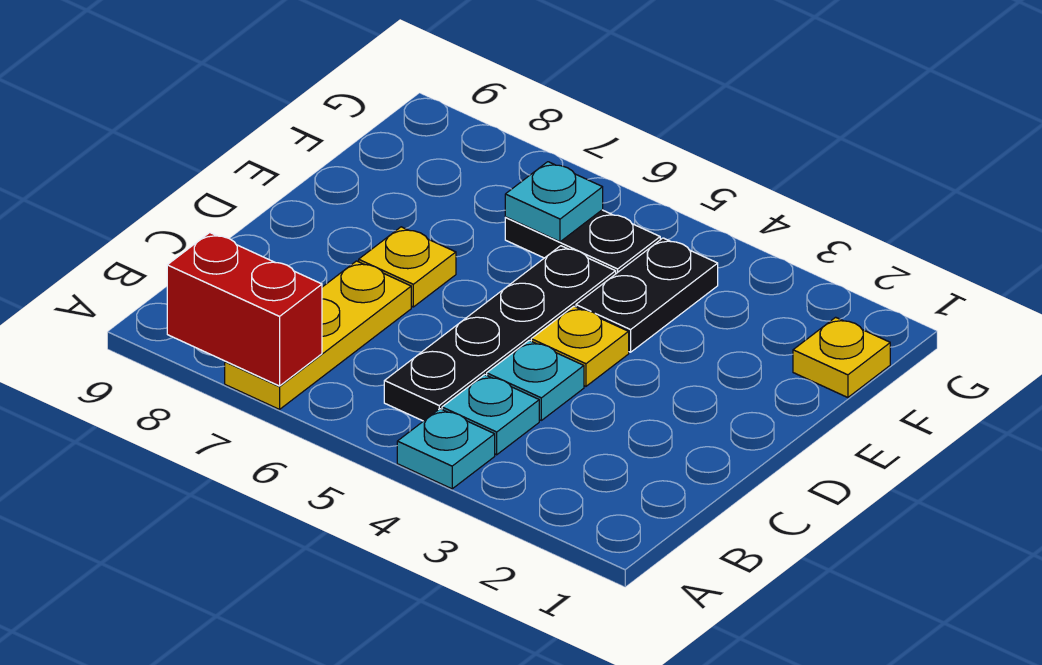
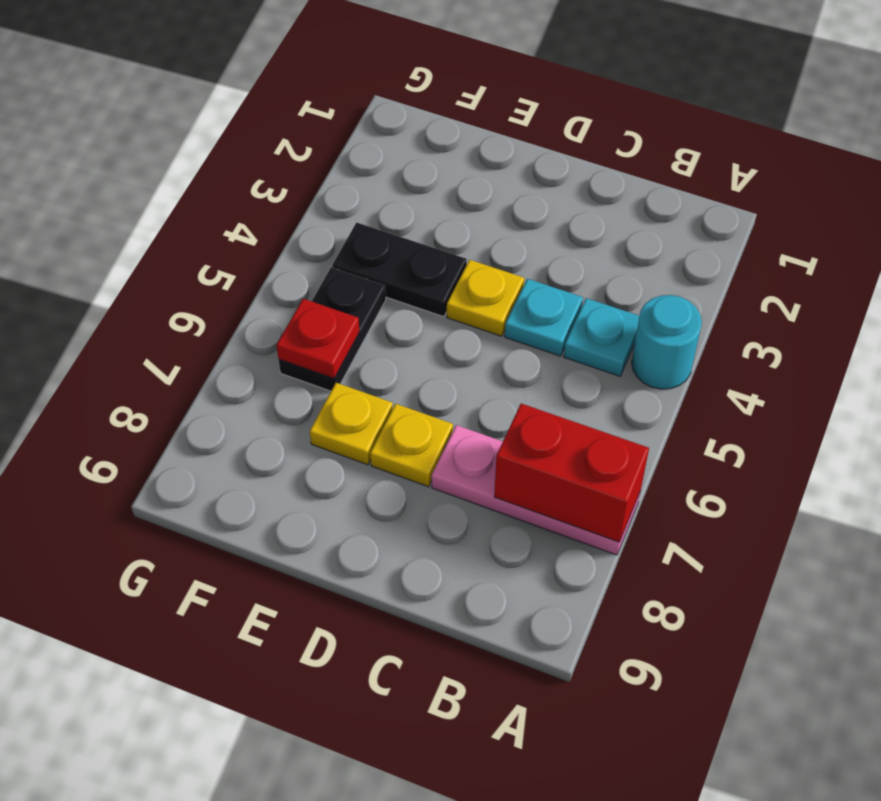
cyan plate A4 level 1 -> cyan round brick A4 level 1
yellow plate A7:C7 level 1 -> pink plate A7:C7 level 1
red brick A7:A8 level 2 -> red brick A7:B7 level 2
black plate B5:E5 level 1 -> none
yellow plate F1 level 1 -> yellow plate E7 level 1
cyan plate F6 level 2 -> red plate F6 level 2

